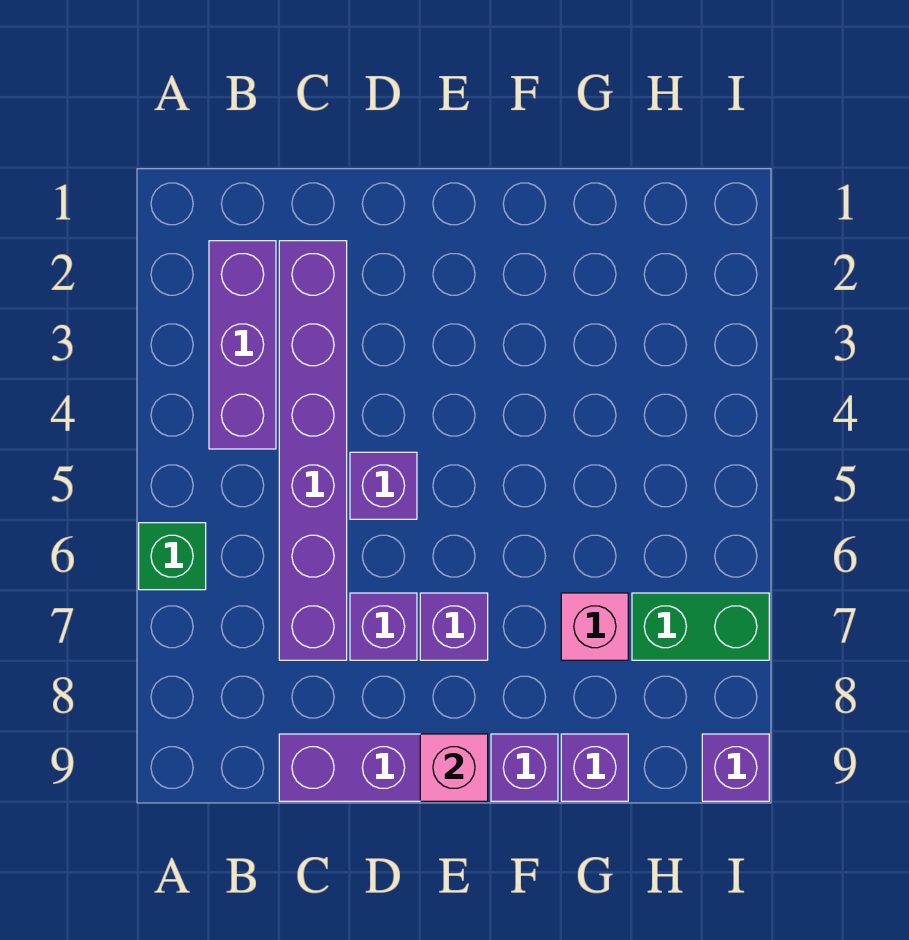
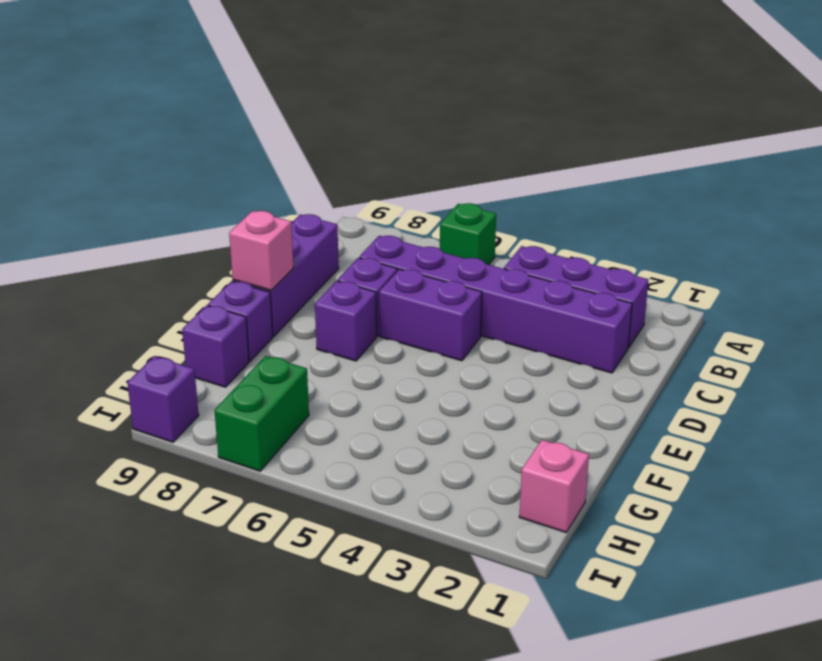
purple brick D5 level 1 -> purple brick D5:D6 level 1
pink brick G7 level 1 -> pink brick H1 level 1

